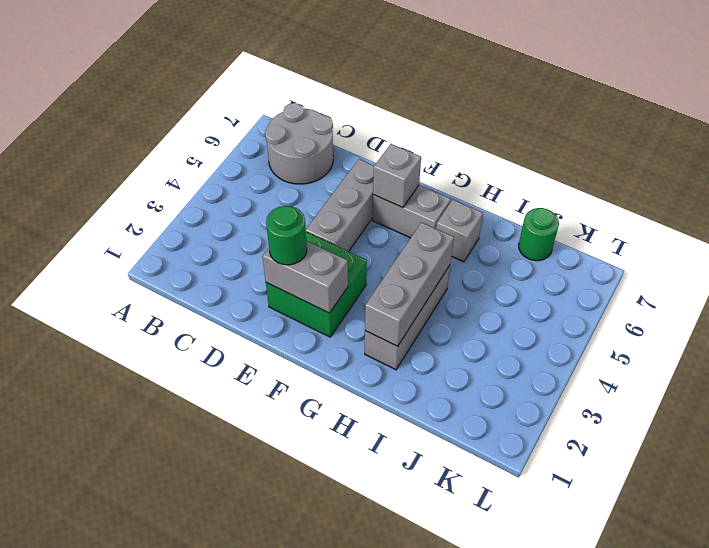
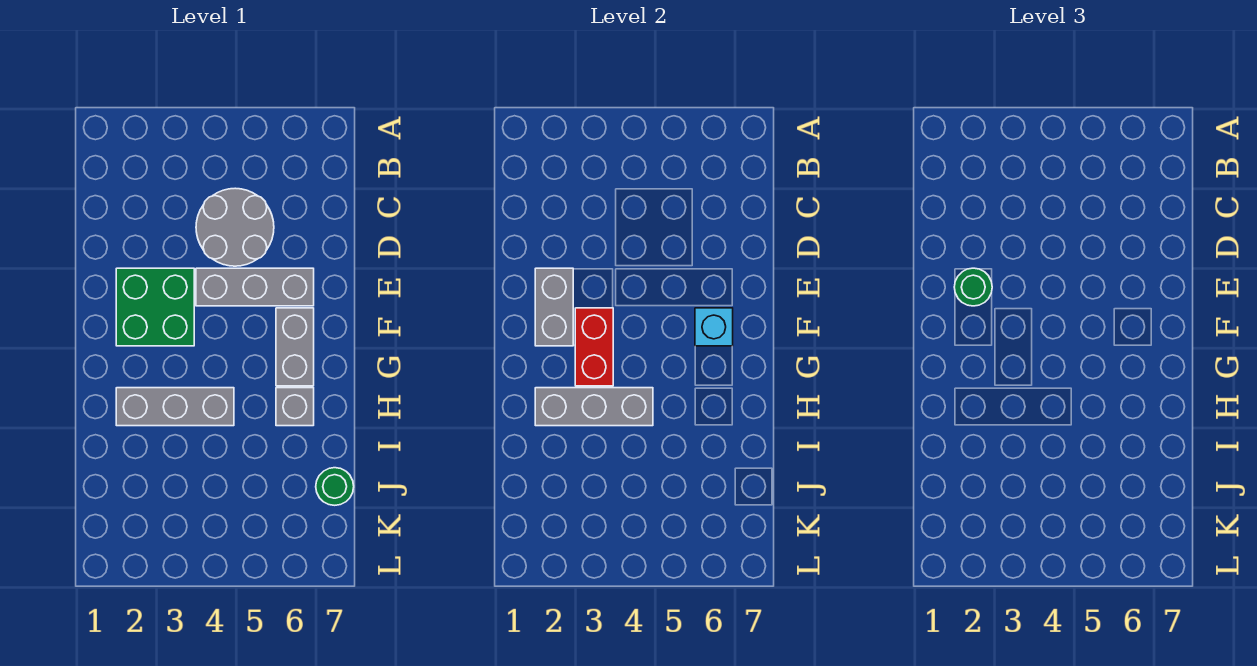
grey round brick B6:C7 level 1 -> grey round brick C4:D5 level 1
none -> red brick F3:G3 level 2
grey brick F6 level 2 -> cyan brick F6 level 2

